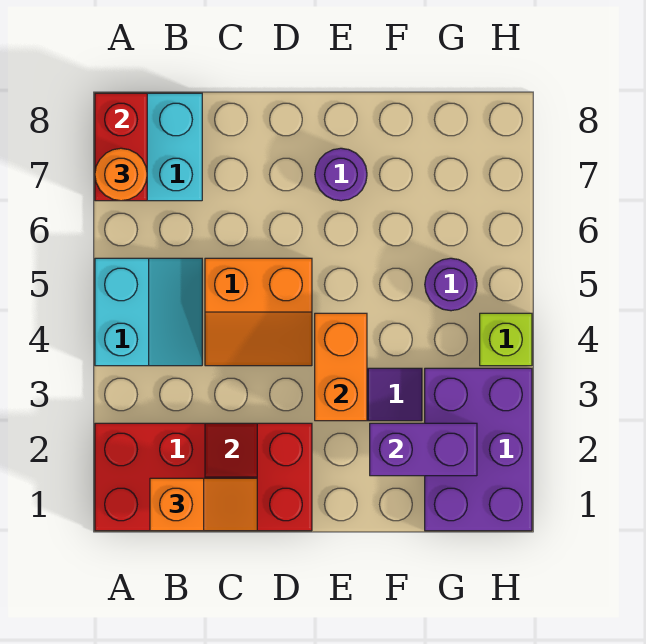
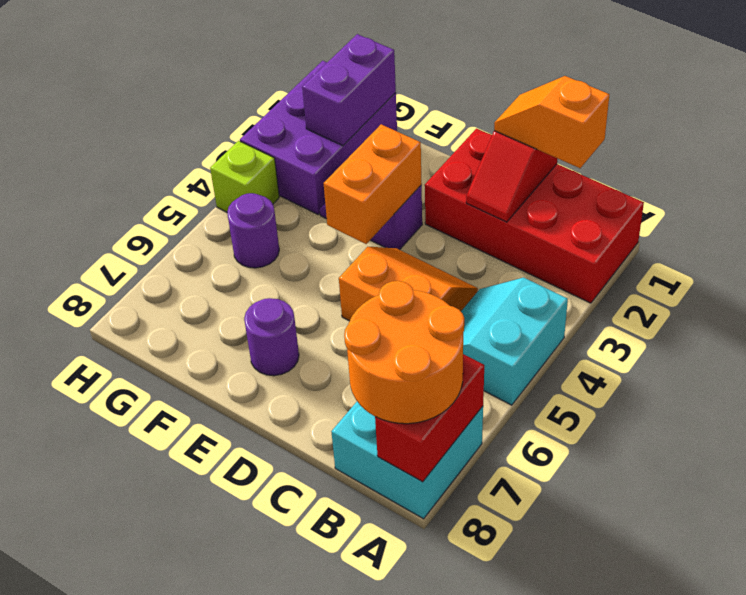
orange round brick A7 level 3 -> orange round brick A7:B8 level 3
purple brick F2:G2 level 2 -> purple brick G1:G2 level 2

